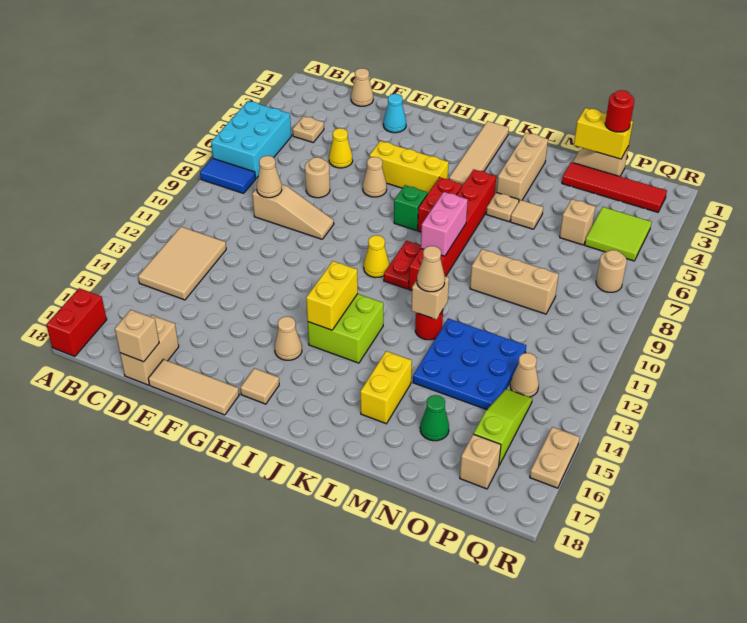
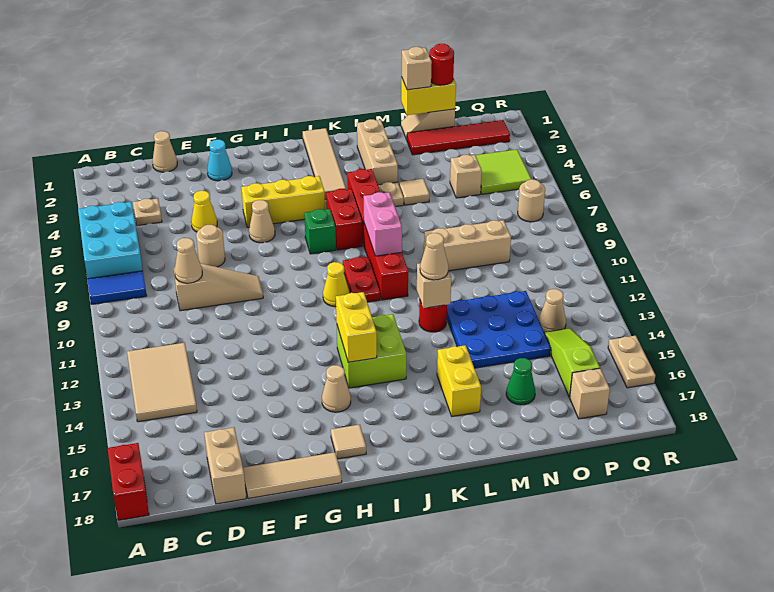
tan brick D18 level 2 -> tan brick N1 level 3

